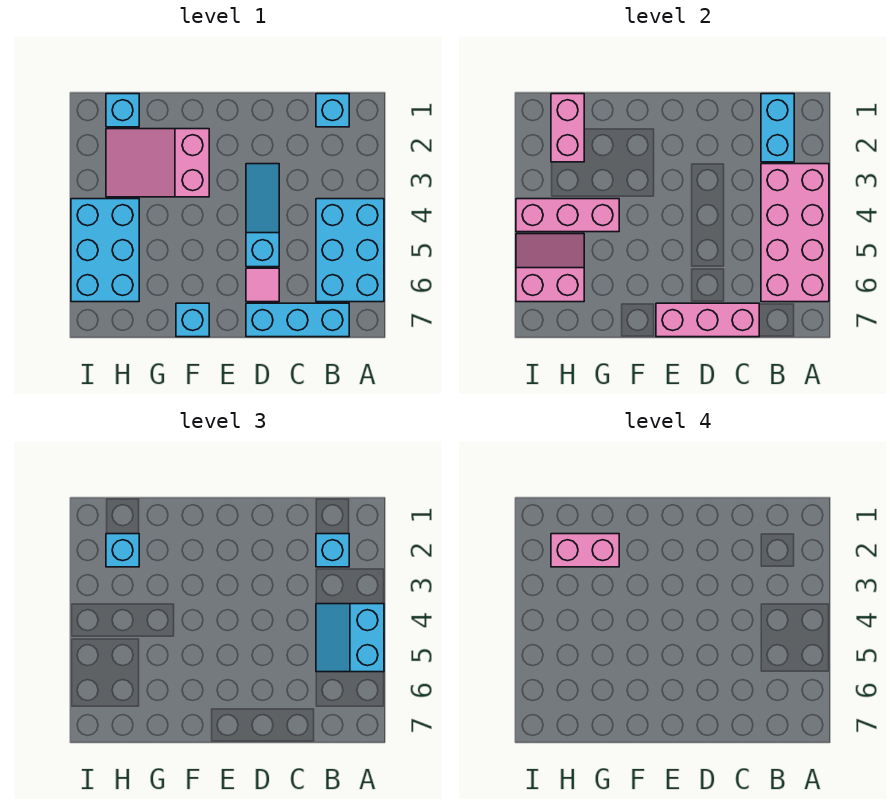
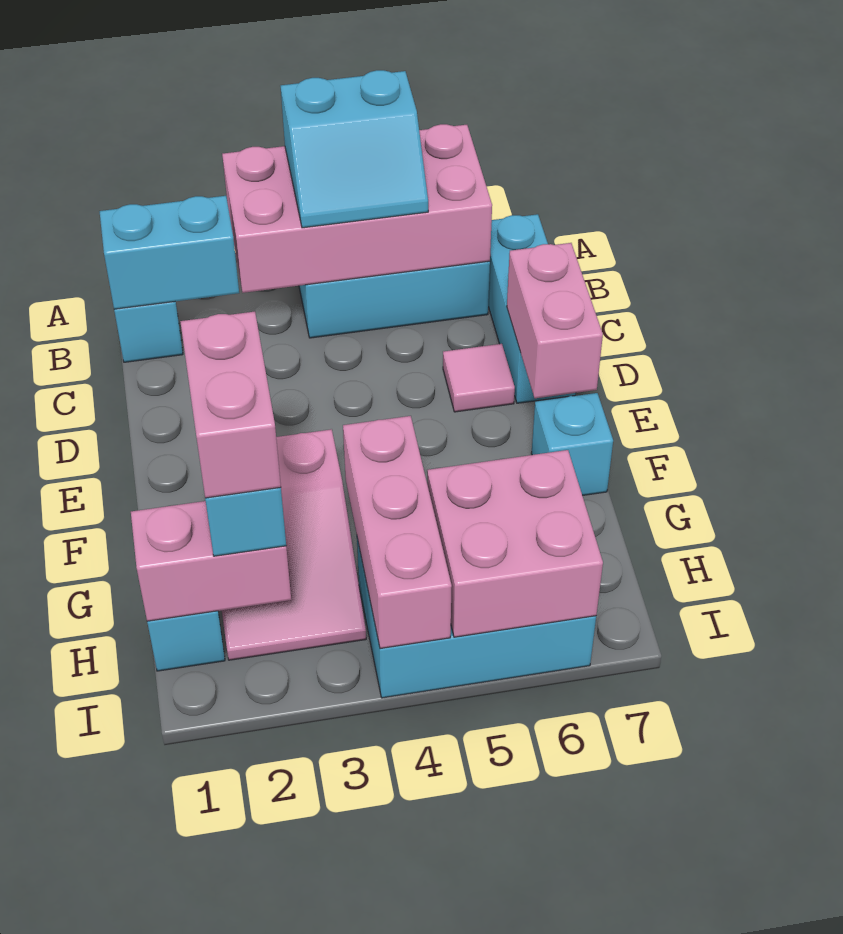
cyan brick B2 level 3 -> none
pink brick C7:E7 level 2 -> pink brick D7:E7 level 2
cyan slope D3:D5 level 1 top 5 -> none
pink slope H5:I6 level 2 top 6 -> pink brick H5:I6 level 2

